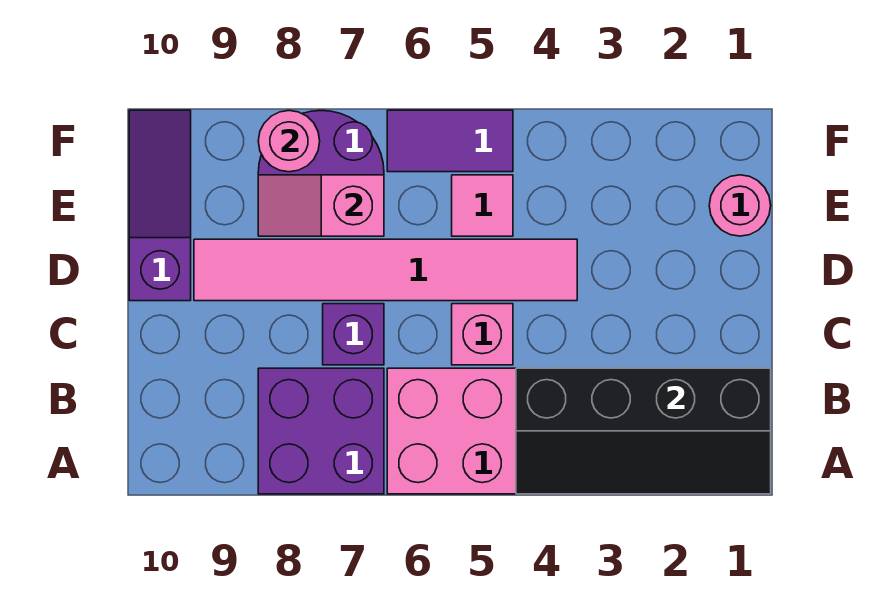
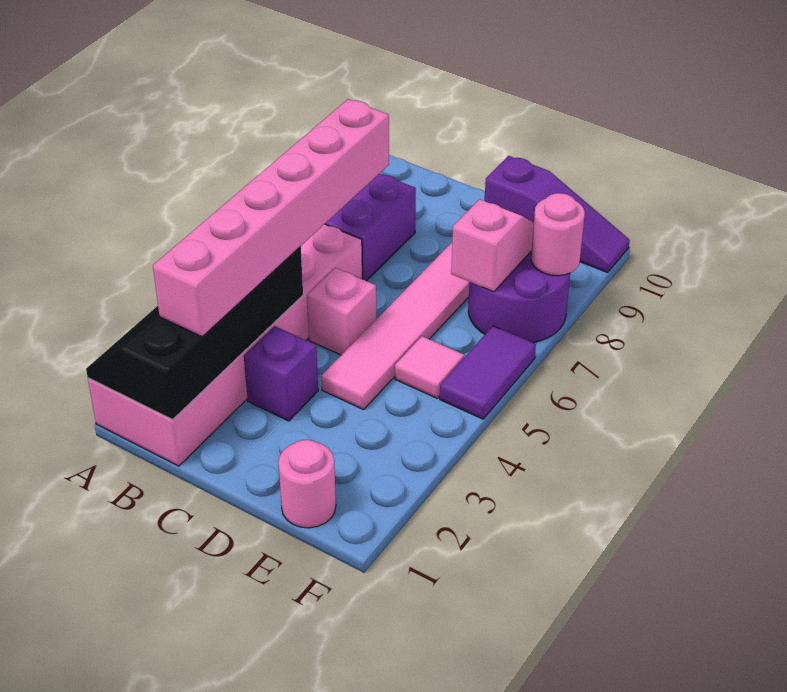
none -> pink brick B2:B7 level 3
purple brick C7 level 1 -> purple brick C3 level 1

